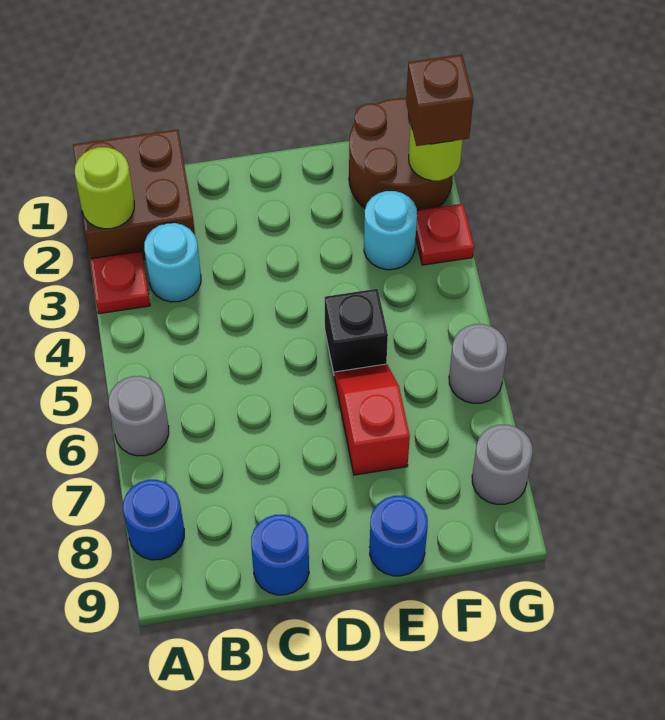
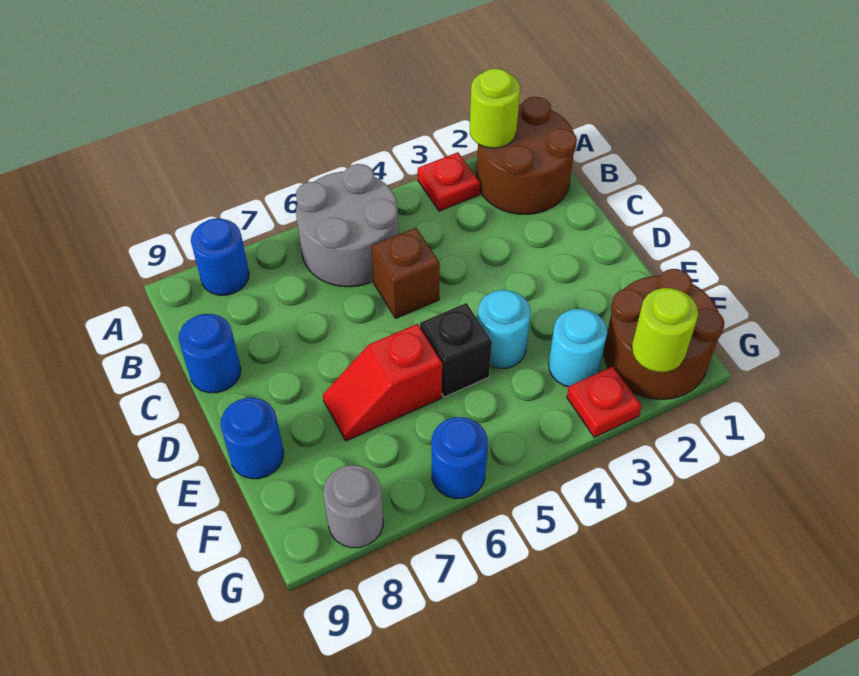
brown brick A1:B2 level 1 -> brown round brick A1:B2 level 1
grey round brick A6 level 1 -> grey round brick A5:B6 level 1
cyan round brick B3 level 1 -> cyan round brick E4 level 1
red slope E6:E7 level 1 top 7 -> red slope E6:E7 level 1 top 6
brown brick G2 level 3 -> brown brick C5 level 1
grey round brick G6 level 1 -> blue round brick G6 level 1

